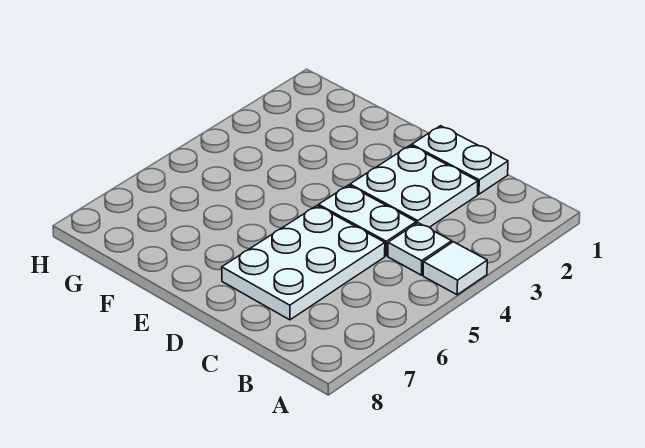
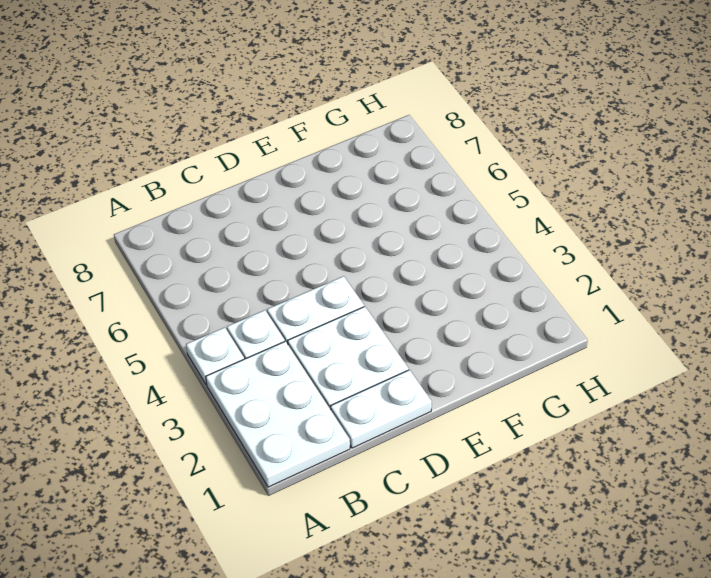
white tile A4 level 1 -> white plate A4 level 1
white plate C5:D7 level 1 -> white plate A1:B3 level 1

